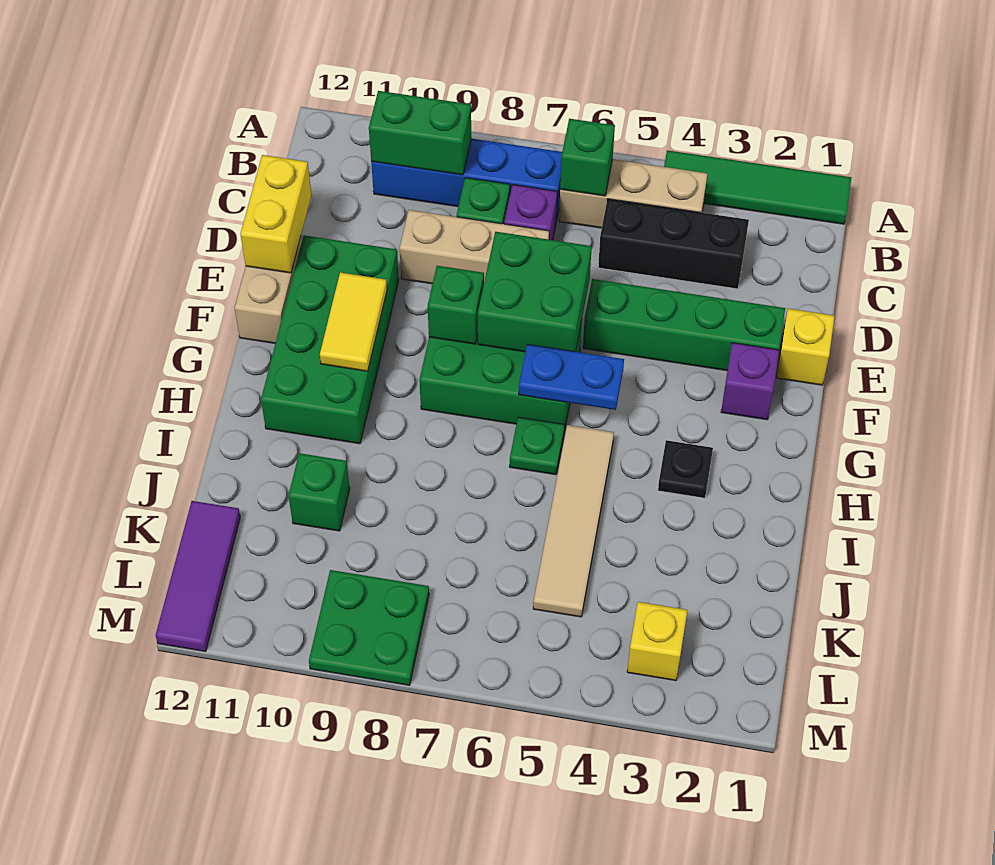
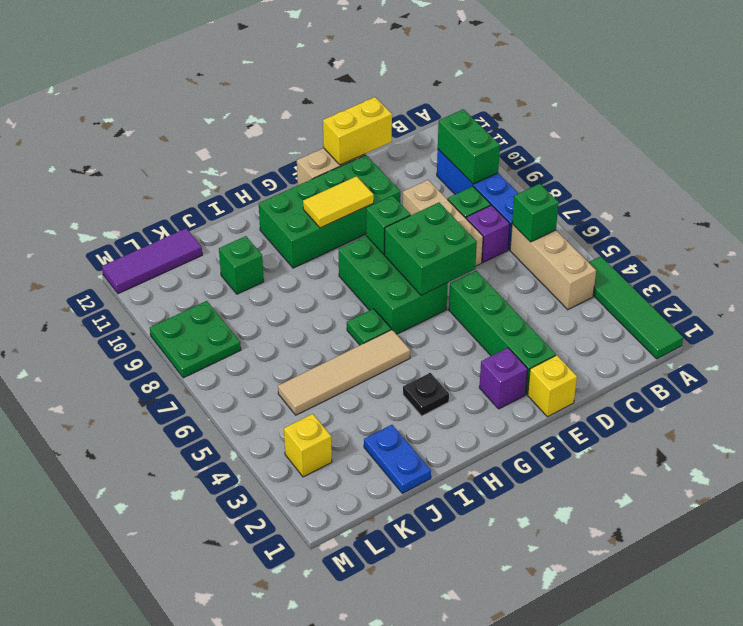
black brick C3:C5 level 1 -> none
blue plate G5:G6 level 2 -> blue plate J1:J2 level 1

